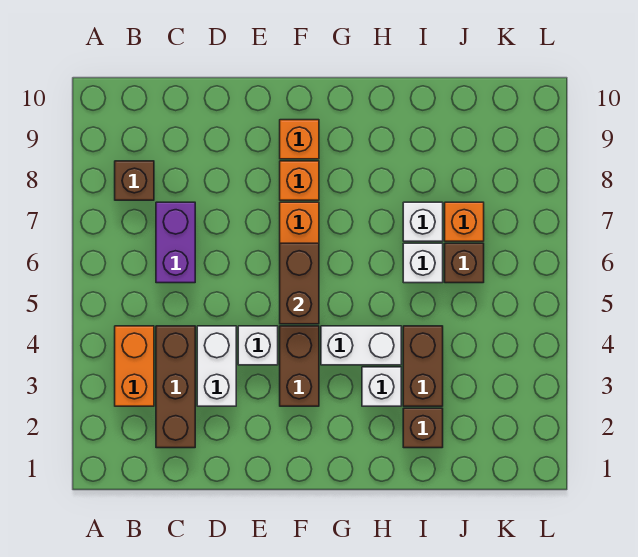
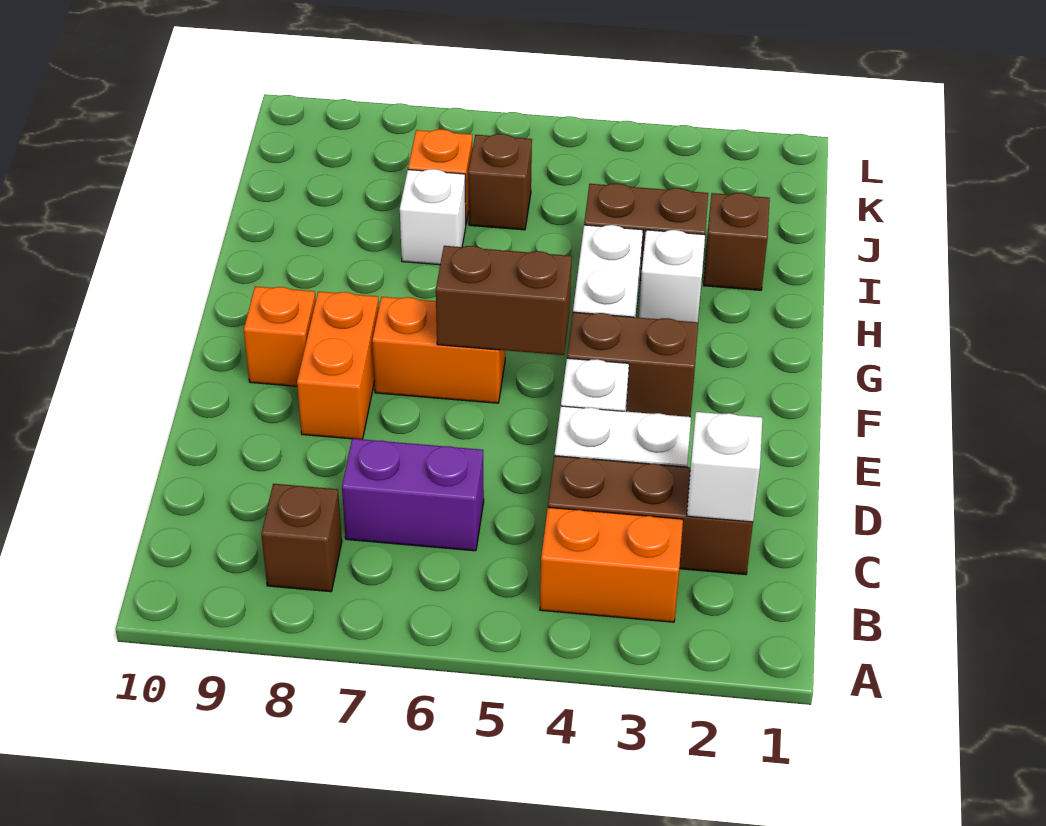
orange brick F8 level 1 -> orange brick E8:F8 level 1
white brick I6 level 1 -> white brick C2 level 2

